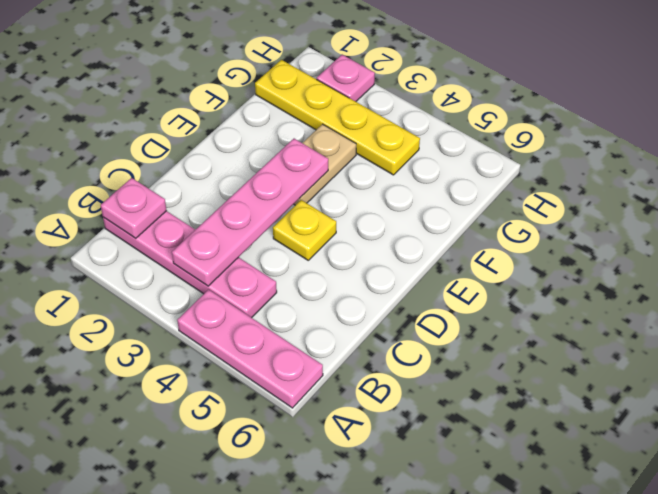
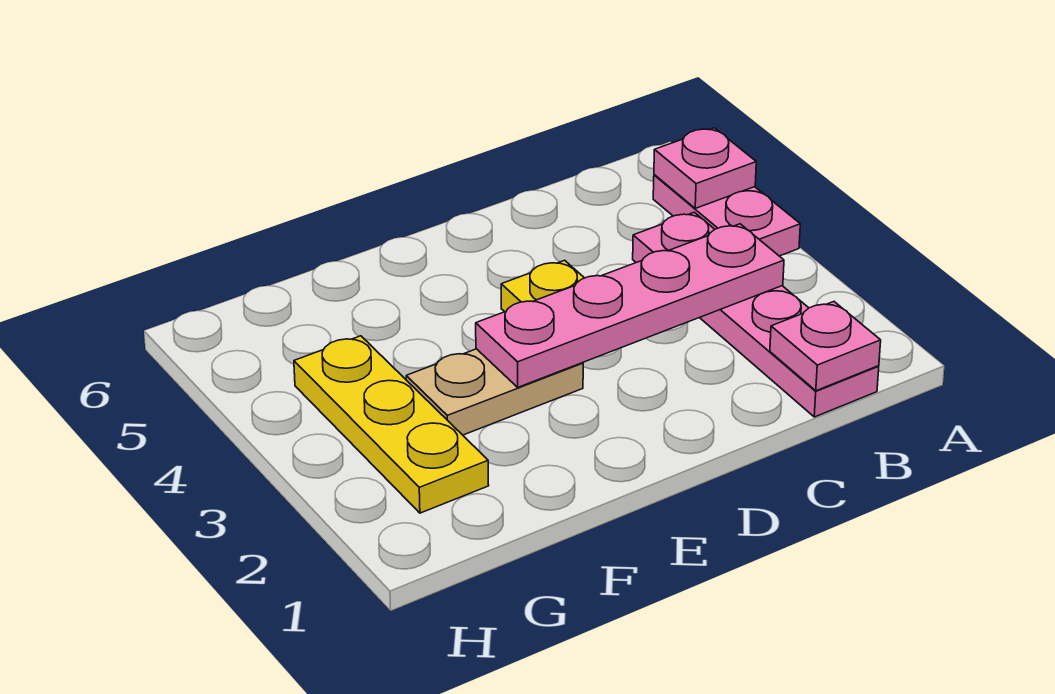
pink plate A4:A6 level 1 -> pink plate A4:A5 level 1
yellow plate G1:G4 level 1 -> yellow plate G2:G4 level 1
pink plate H2 level 1 -> pink plate A5 level 2

